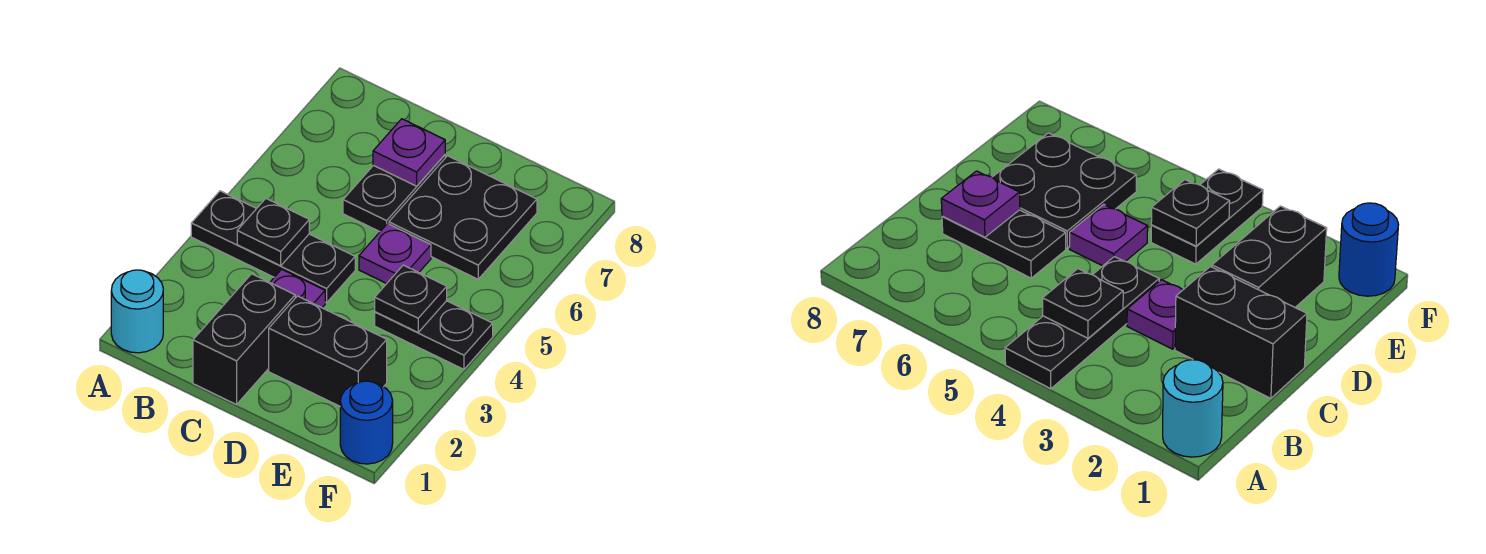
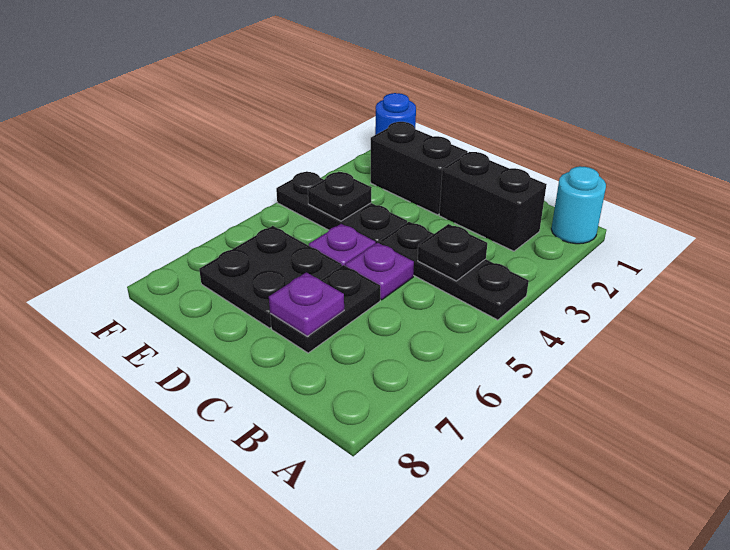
black brick C1:C2 level 1 -> black brick B2:C2 level 1
purple plate C3 level 1 -> purple plate C5 level 1
black plate E4:F4 level 1 -> black plate D4:F4 level 1

